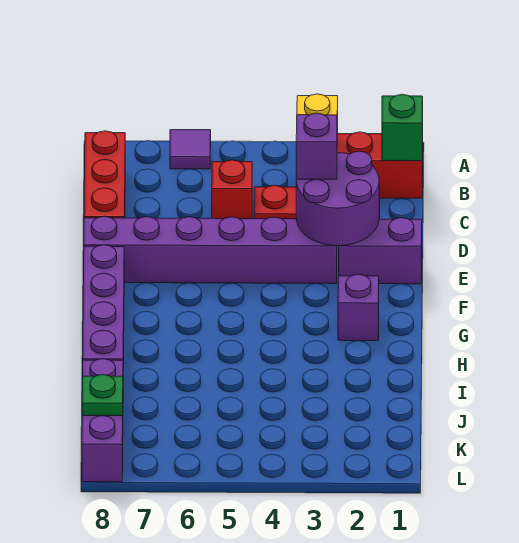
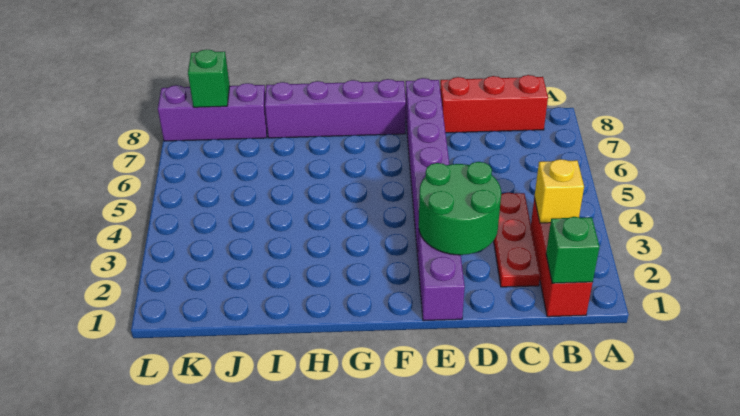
purple tile A6 level 1 -> none
red brick C5 level 1 -> none
purple round brick D2:E3 level 2 -> green round brick D2:E3 level 2
purple brick D3 level 3 -> none
purple brick G2 level 1 -> none
green plate K8 level 2 -> green brick K8 level 2

